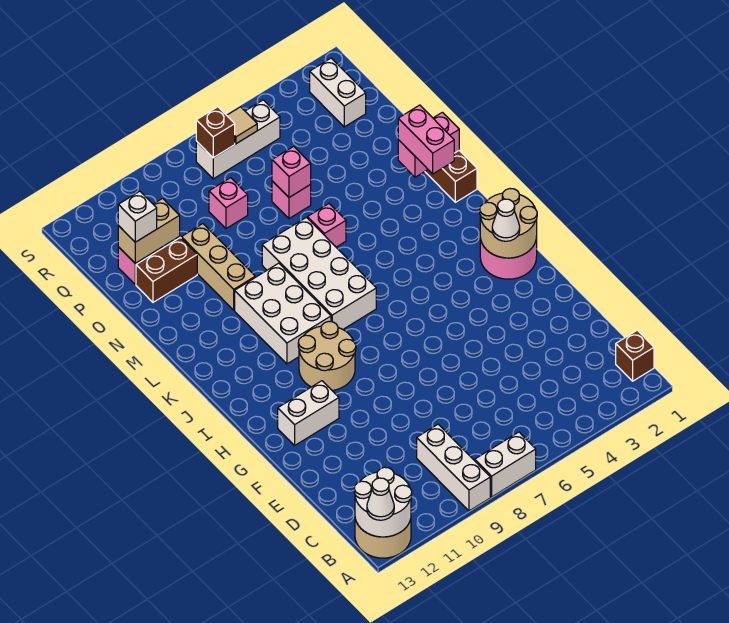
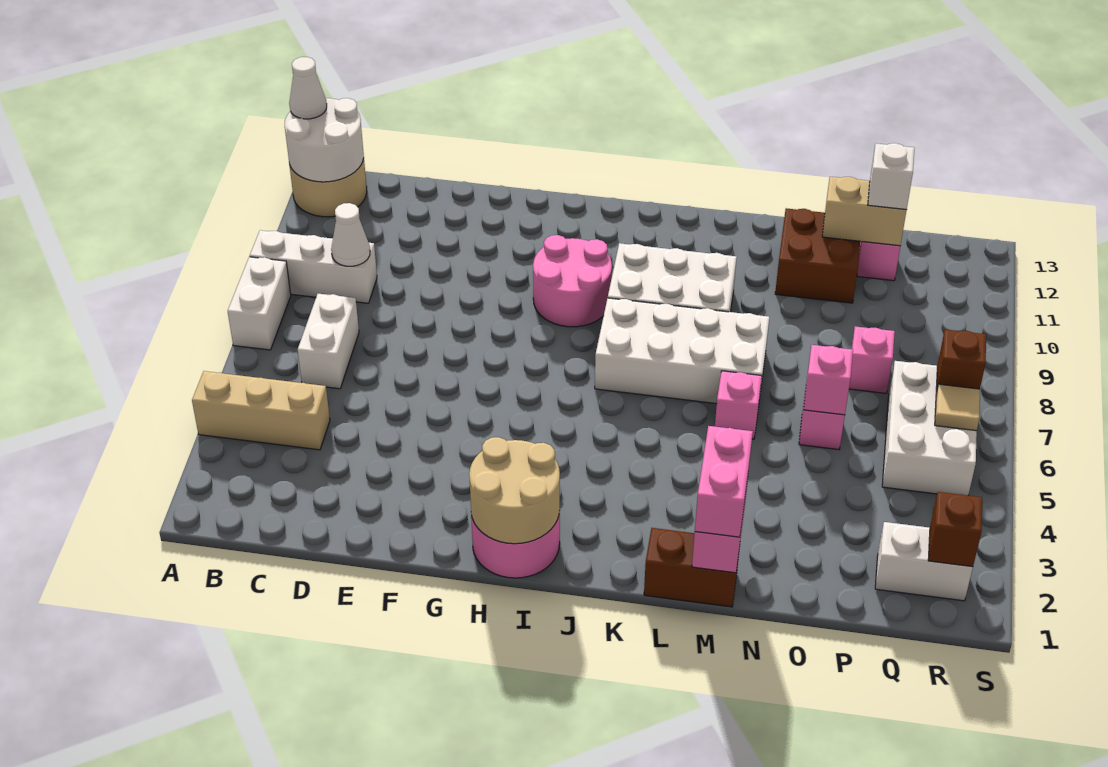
brown brick B1 level 1 -> brown brick R2 level 2
white brick G11:G12 level 1 -> white brick C6:C7 level 1
white cone H2 level 3 -> white cone C9 level 2
tan round brick H9:I10 level 1 -> pink round brick H9:I10 level 1
pink brick L2:M2 level 3 -> pink brick M1:M2 level 3
tan brick M10:O10 level 1 -> tan brick A4:C4 level 1
brown brick O11:O12 level 1 -> brown brick N11:O12 level 1
tan brick P11:P12 level 2 -> tan brick O12:P12 level 2
white brick R5:R7 level 1 -> white brick Q5:R7 level 1

